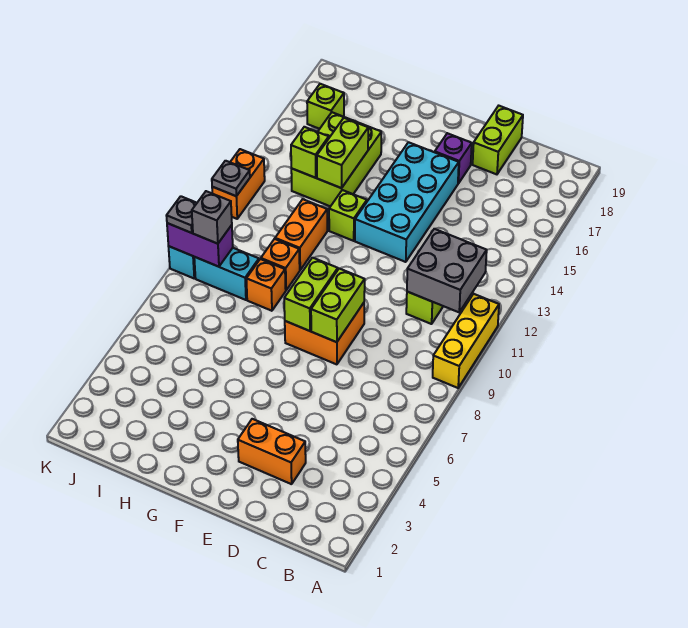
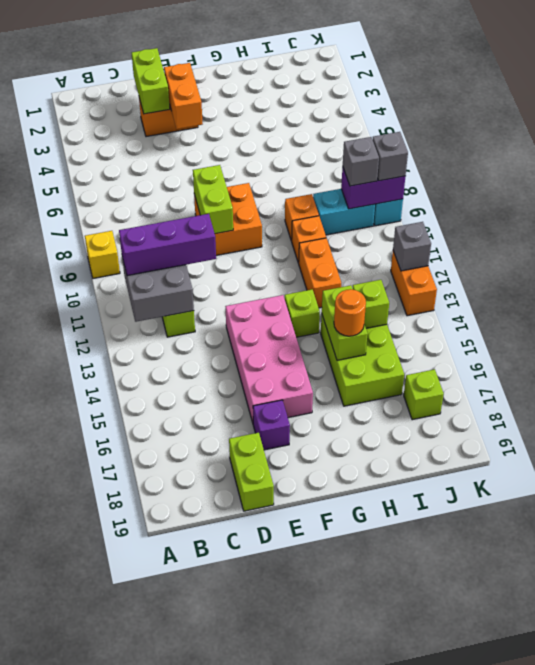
yellow brick A9:A11 level 1 -> yellow brick A9 level 1
none -> purple brick B11:D11 level 3
none -> orange brick E3:E4 level 2
cyan brick E13:F16 level 1 -> pink brick E13:F16 level 1
lime brick F8:F9 level 2 -> lime brick D2:D3 level 2
none -> orange round brick H15 level 3
grey plate K9 level 3 -> grey brick K9 level 3
grey plate K12 level 2 -> grey brick K12 level 2

